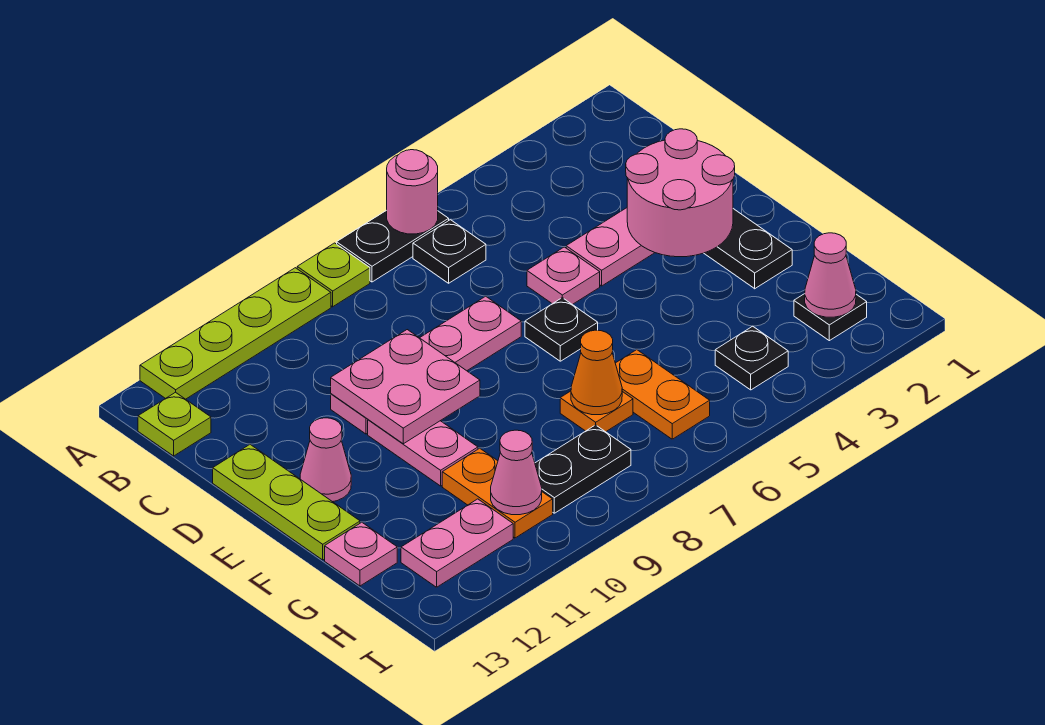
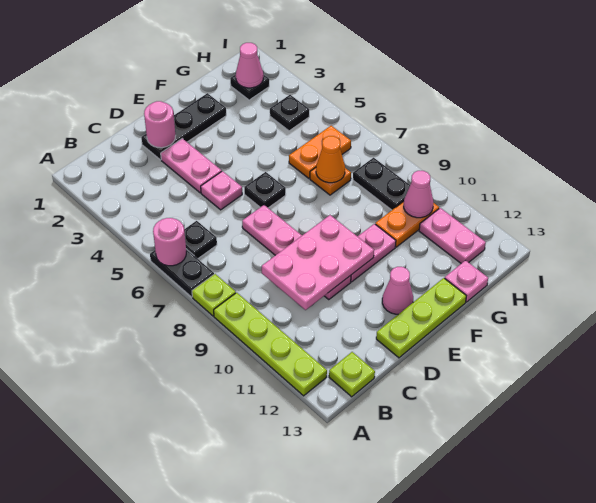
pink round brick D2:E3 level 2 -> pink round brick D2 level 2
pink plate D9:E10 level 2 -> pink plate C9:E10 level 2

